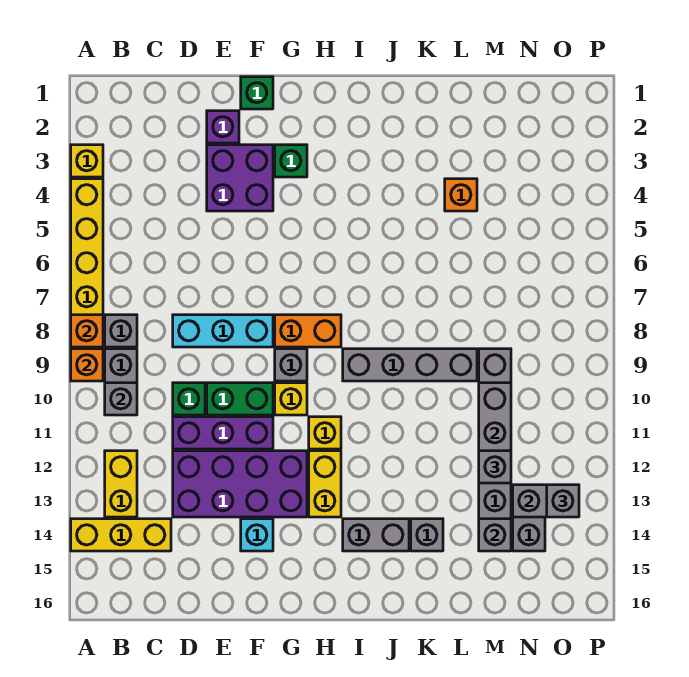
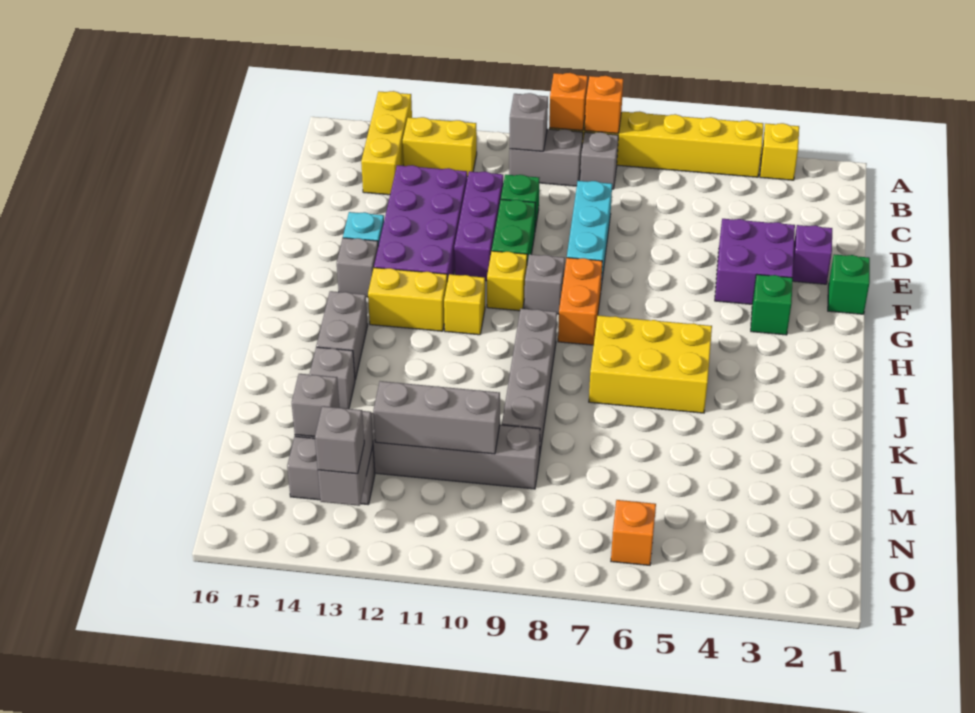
none -> yellow brick I5:J7 level 1
orange brick L4 level 1 -> orange brick O6 level 1
grey brick M12 level 3 -> grey brick G14 level 1

